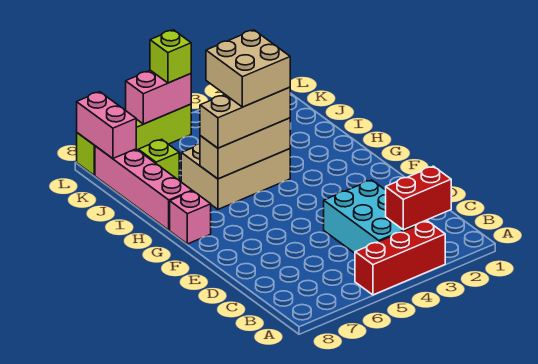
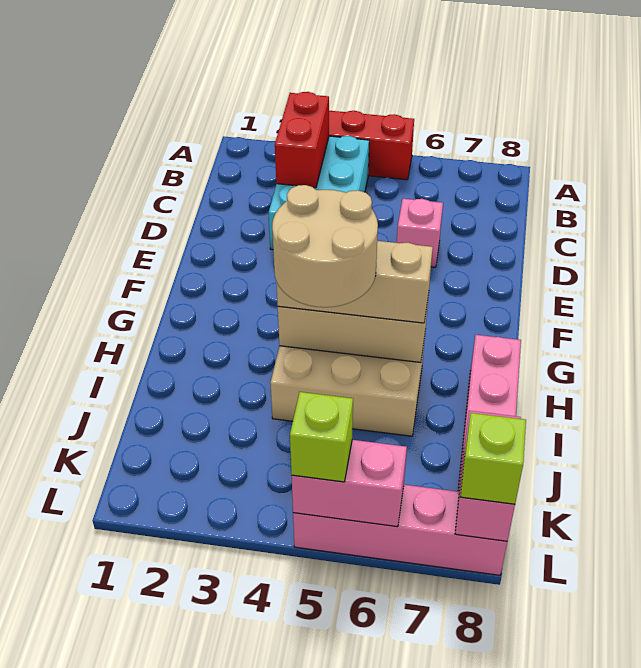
red brick B2:B3 level 2 -> red brick B3:C3 level 2
pink brick G8 level 1 -> pink brick D6 level 1
tan brick H4:I5 level 4 -> tan round brick H4:I5 level 4
lime brick J7 level 1 -> lime brick L8 level 3
lime brick L5:L8 level 1 -> pink brick L5:L8 level 1

